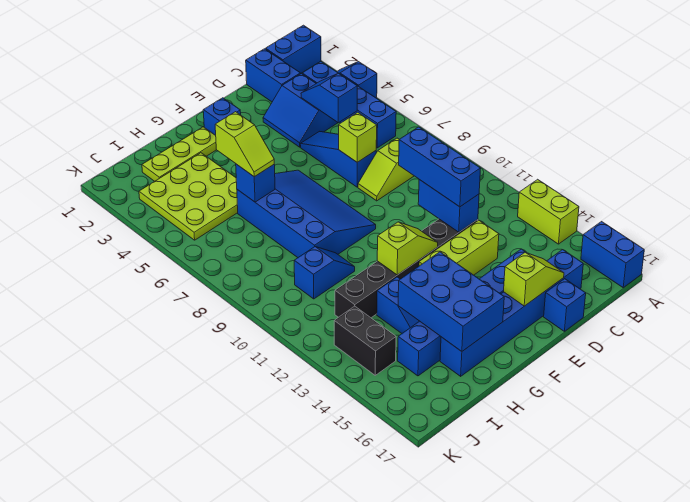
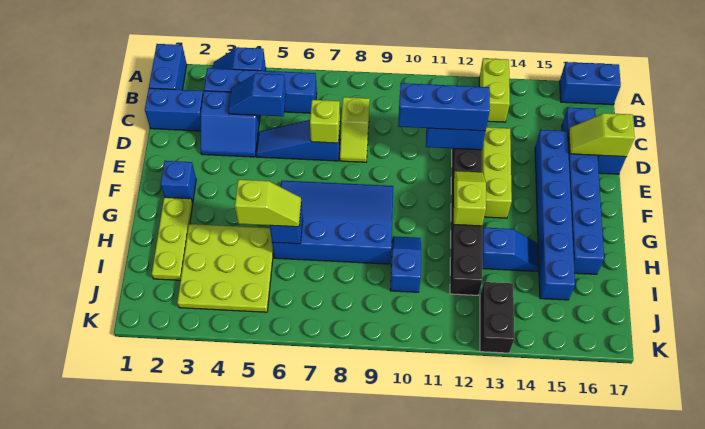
lime brick A13:A14 level 1 -> lime brick A13:B13 level 1
lime slope D16:E16 level 2 top E -> lime slope D16:D17 level 2 top 17
blue brick G14:H16 level 2 -> none
black brick J13:J14 level 1 -> black brick J13:K13 level 1

